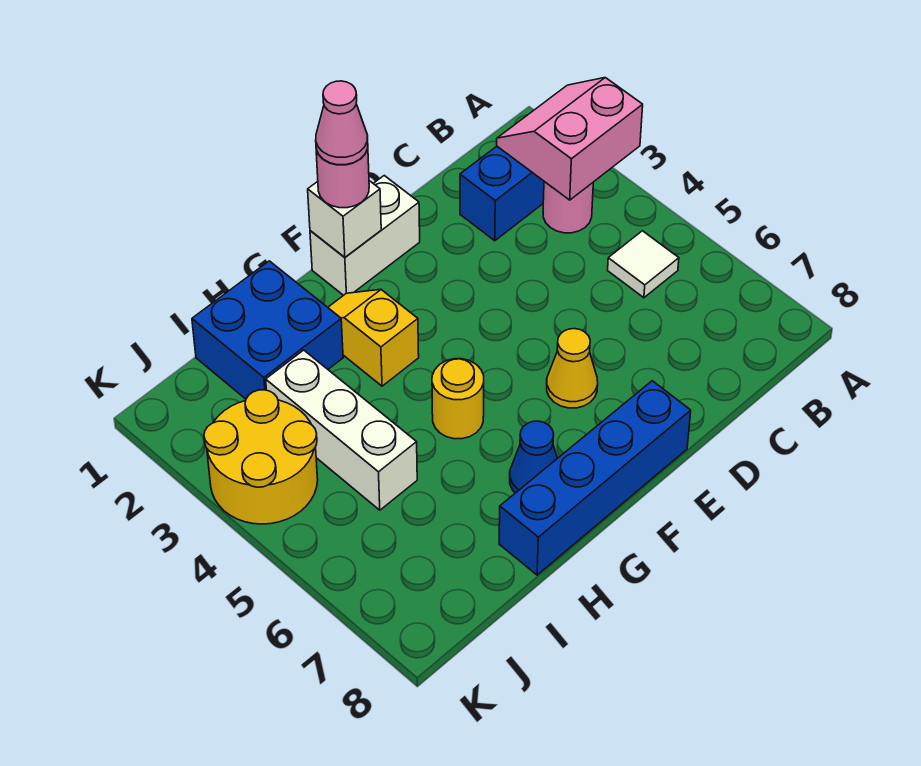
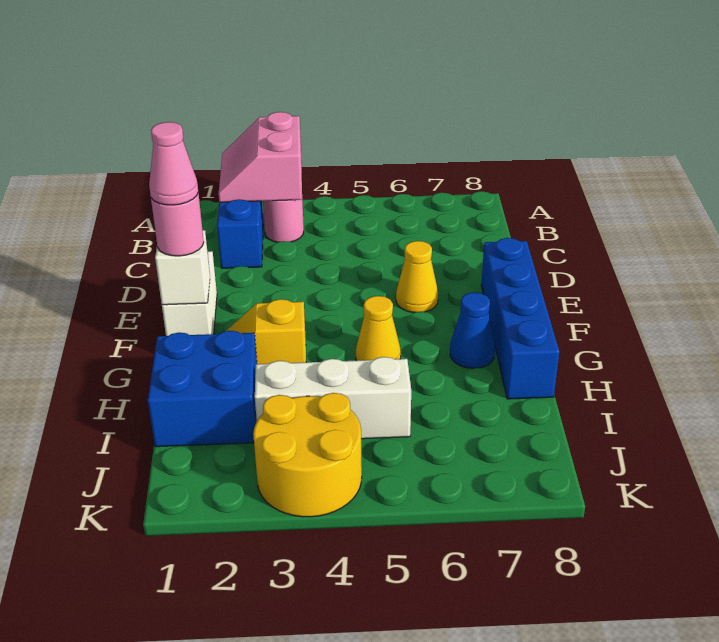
white tile B5 level 1 -> none
yellow round brick G5 level 1 -> yellow cone G5 level 1

